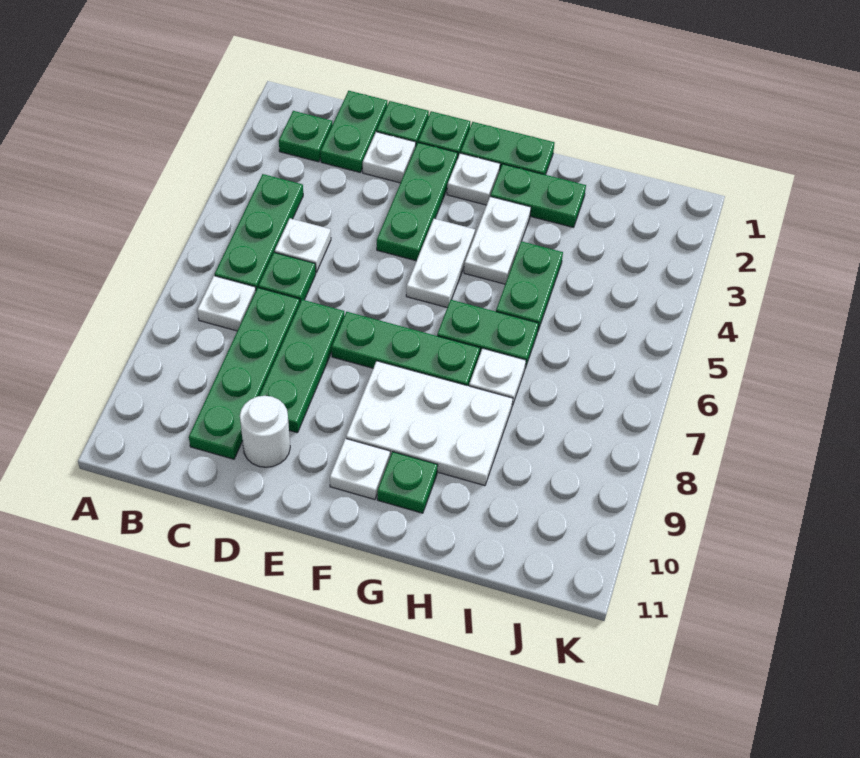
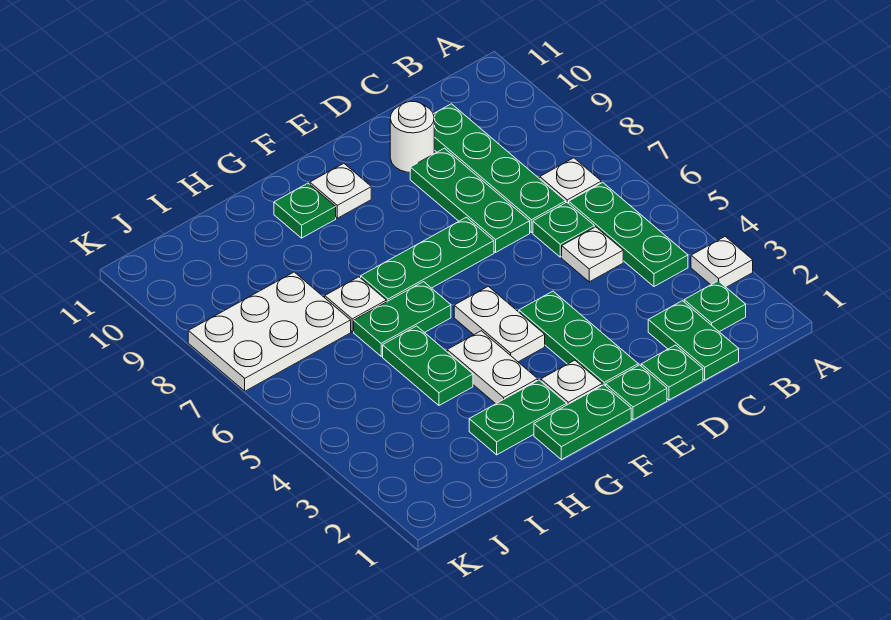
white plate D2 level 1 -> white plate A3 level 1
white plate F8:H9 level 1 -> white plate I7:K8 level 1

